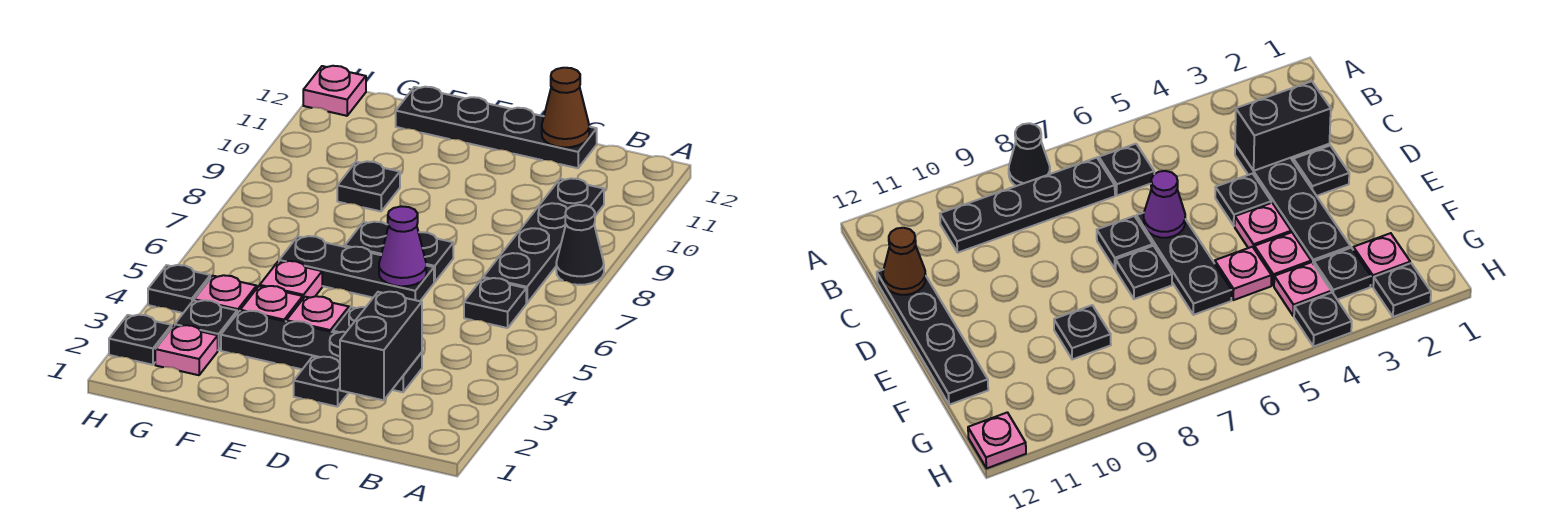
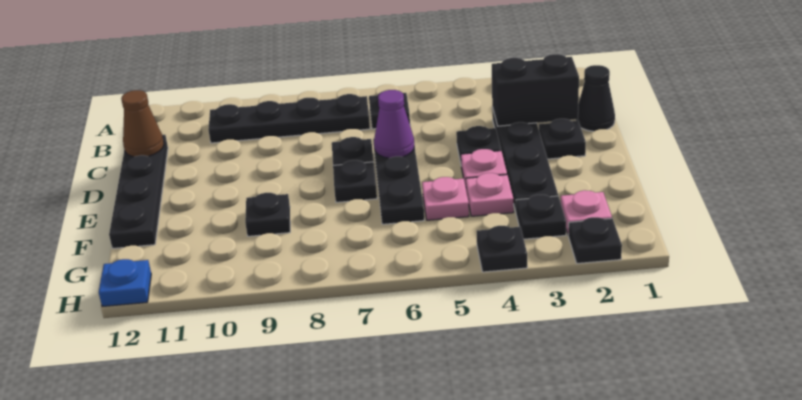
black cone A8 level 1 -> black cone C1 level 1
pink plate G4 level 1 -> none
pink plate H12 level 1 -> blue plate H12 level 1

